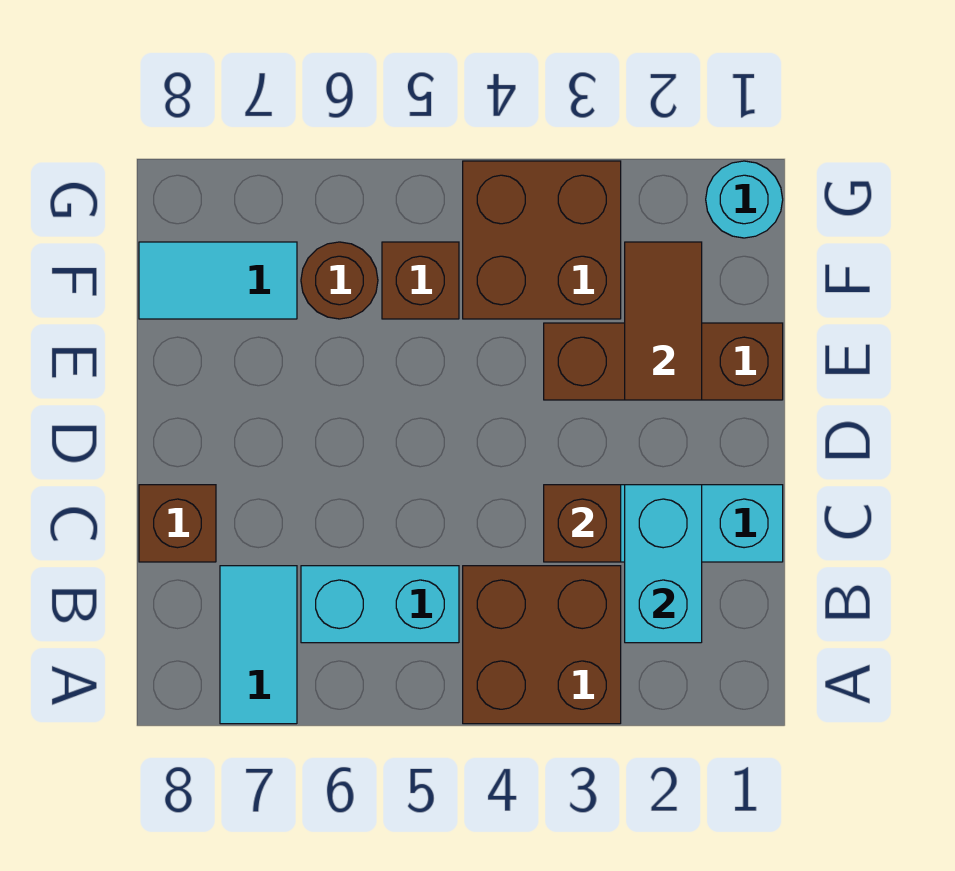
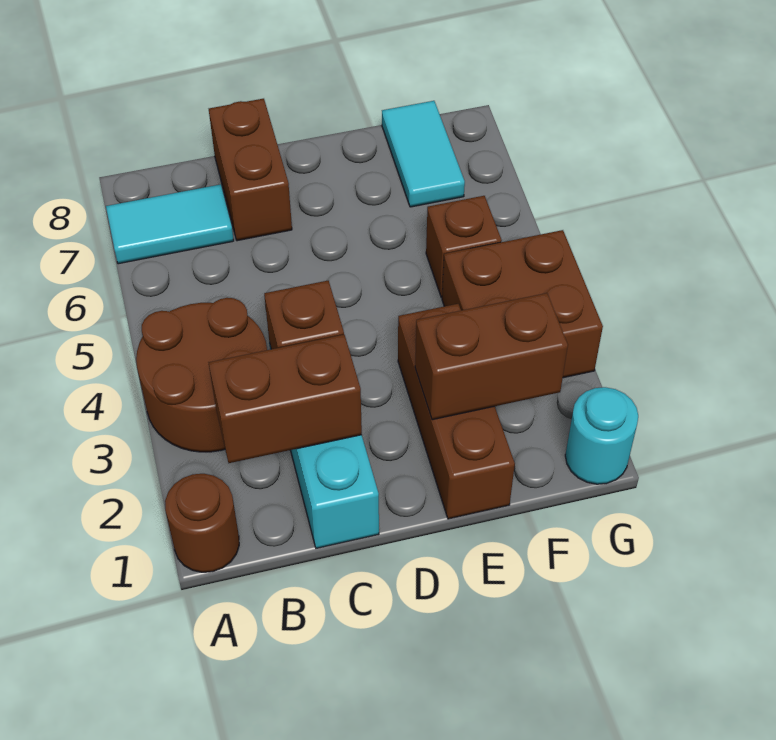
brown brick A3:B4 level 1 -> brown round brick A3:B4 level 1
cyan brick B2:C2 level 2 -> brown brick B2:C2 level 2
cyan brick B5:B6 level 1 -> none
brown brick C8 level 1 -> brown brick C7:C8 level 1
brown tile E2:F2 level 2 -> brown brick E2:F2 level 2
brown round brick F6 level 1 -> brown round brick A1 level 1

